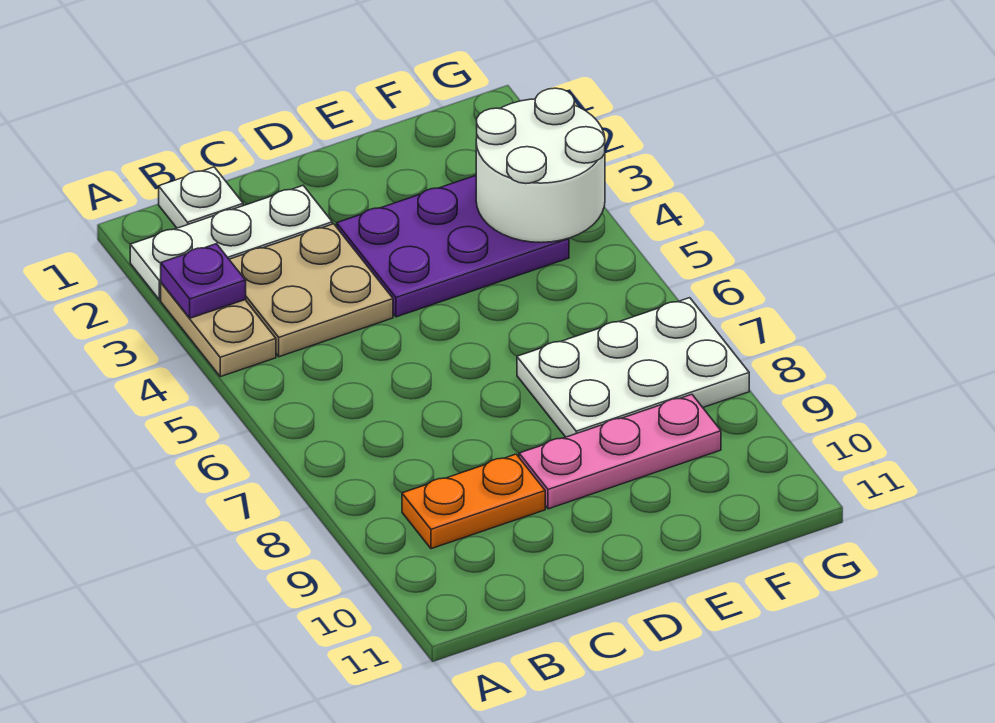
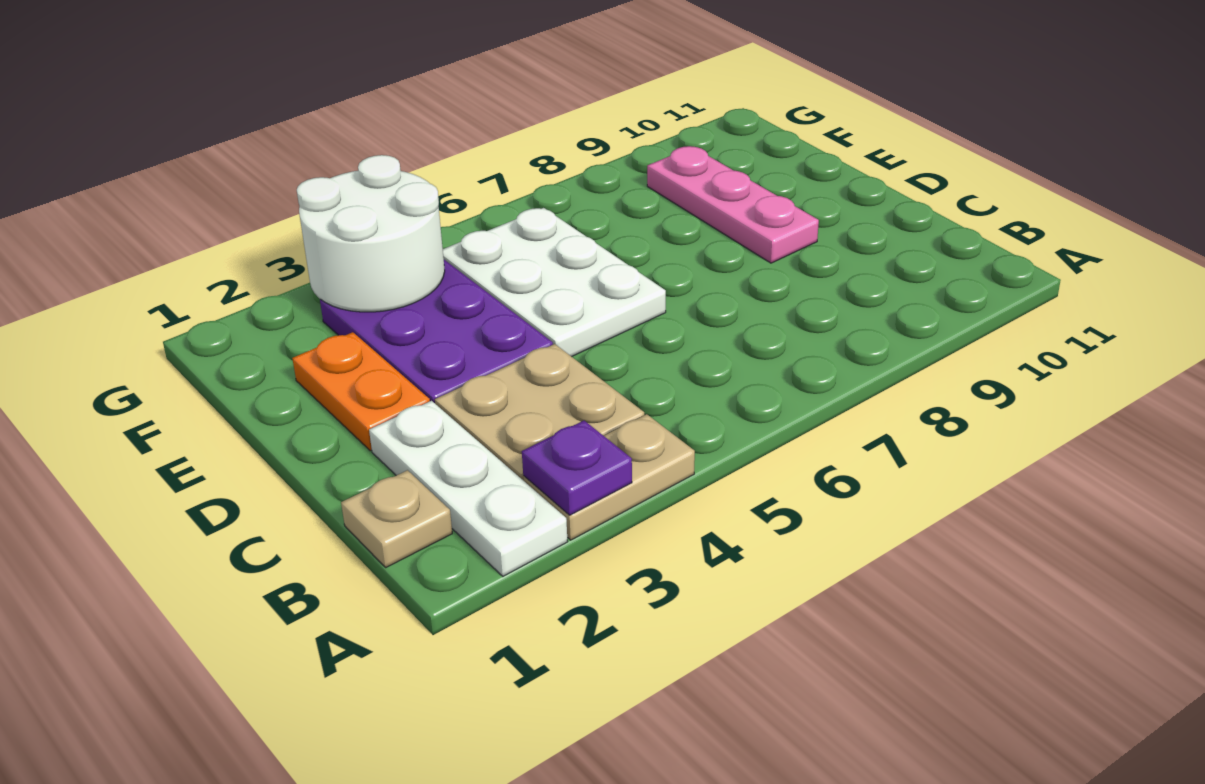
white plate B1 level 1 -> tan plate B1 level 1
orange plate B9:C9 level 1 -> orange plate D2:E2 level 1
white plate E7:G8 level 1 -> white plate D5:F6 level 1

